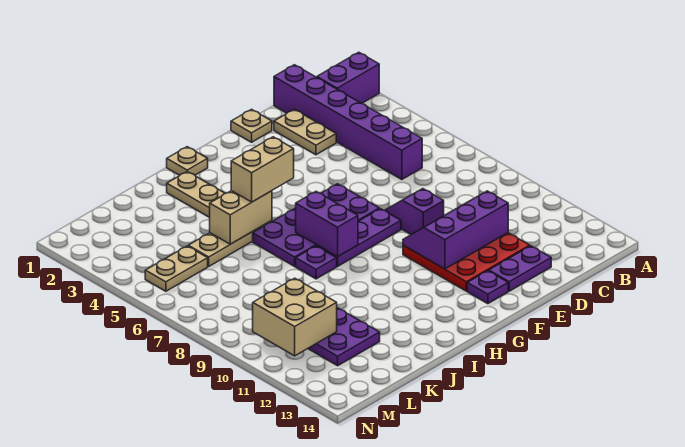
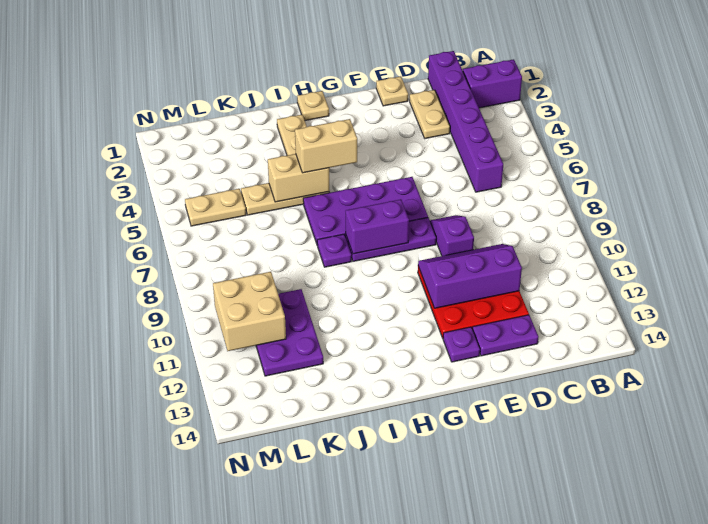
purple brick H7:H8 level 2 -> purple brick G8:H8 level 2

